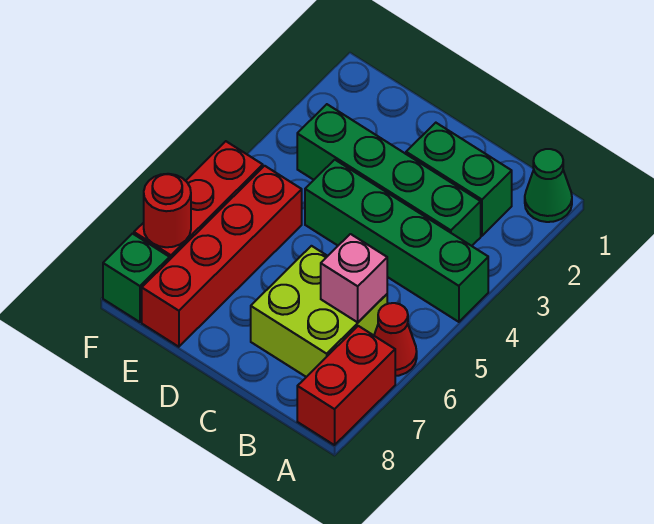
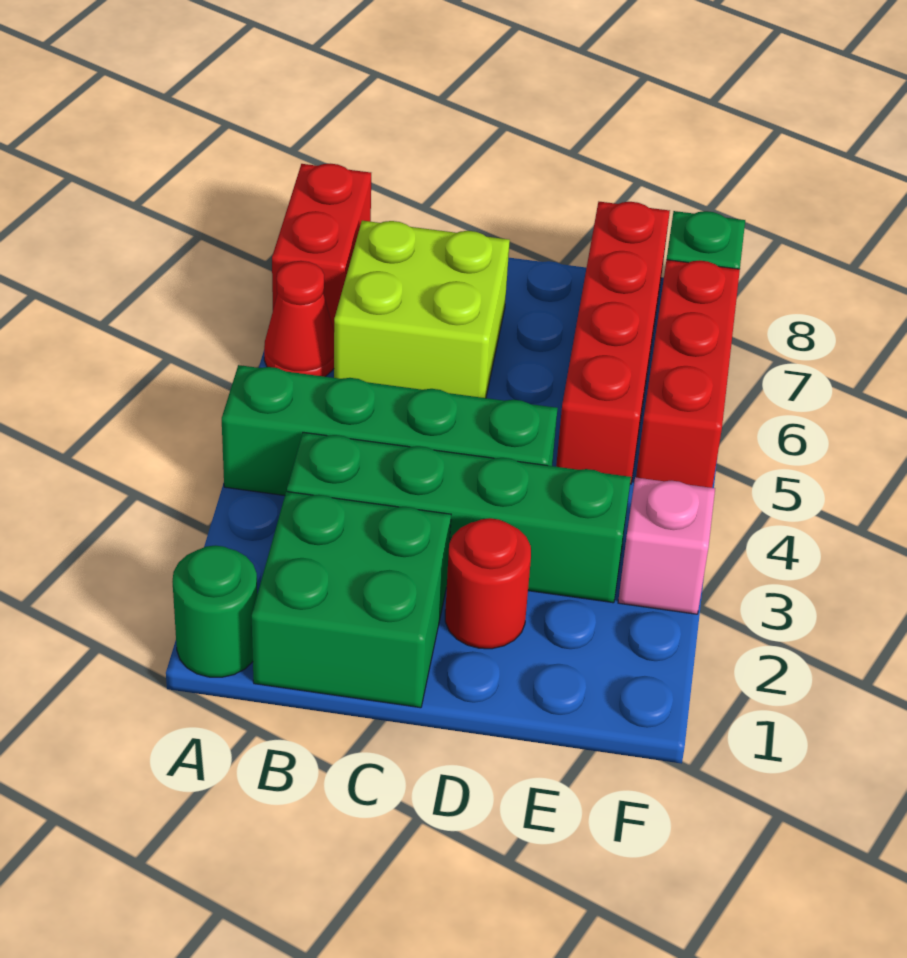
green cone A1 level 1 -> green round brick A1 level 1
green brick B2:C2 level 1 -> green brick B1:C2 level 1
pink brick B6 level 2 -> pink brick F3 level 1
red round brick F7 level 2 -> red round brick D2 level 1

